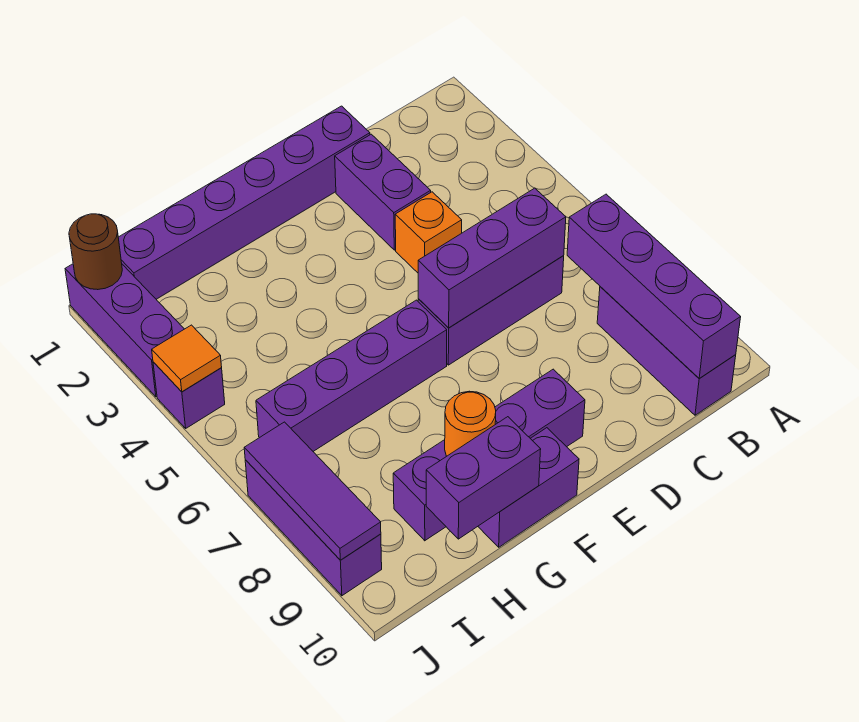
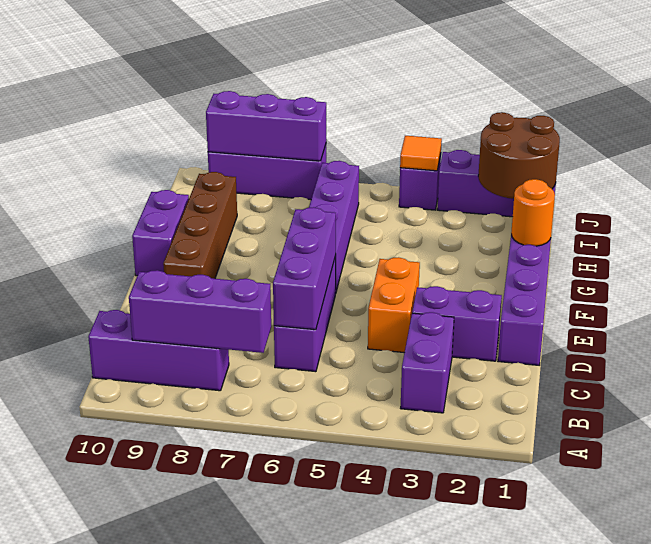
purple brick B7:B10 level 2 -> purple brick B7:B9 level 2
orange brick D4 level 1 -> orange brick D4:E4 level 1
purple brick E9:H9 level 1 -> brown brick E9:H9 level 1
orange round brick G9 level 2 -> orange round brick G1 level 2
purple brick G10:H10 level 2 -> purple brick B3:C3 level 1
brown round brick J1 level 2 -> brown round brick I1:J2 level 2
purple tile J7:J9 level 2 -> purple brick J7:J9 level 2

